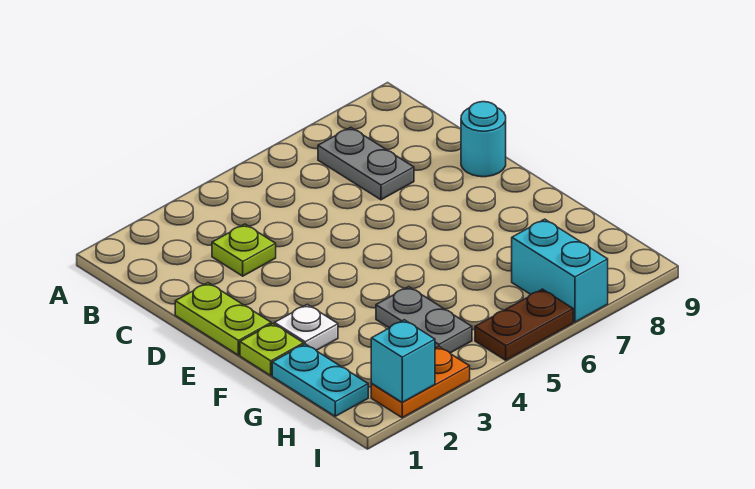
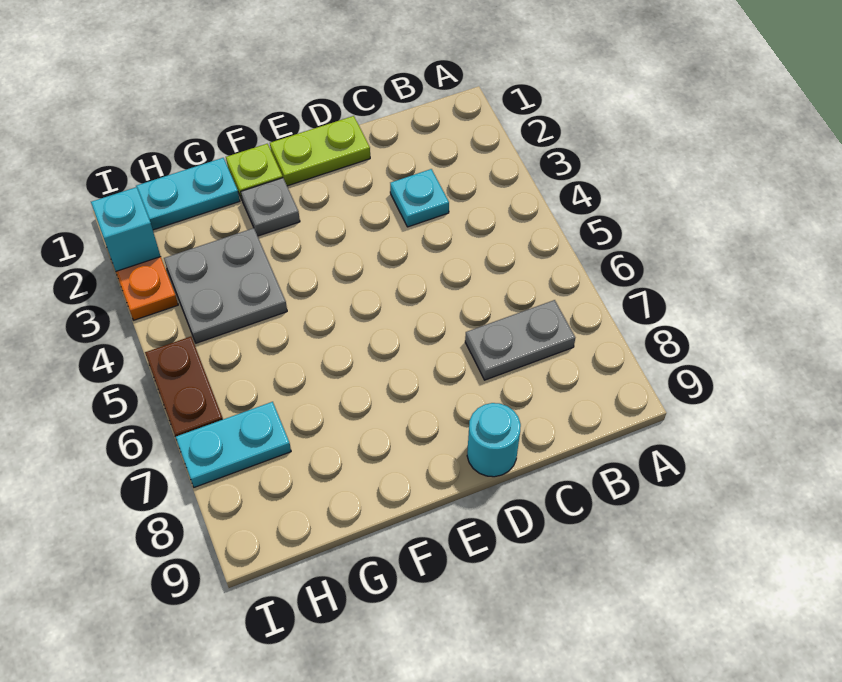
lime plate C3 level 1 -> cyan plate C3 level 1
white plate F2 level 1 -> grey plate F2 level 1
grey plate G4:H4 level 1 -> grey plate G3:H4 level 1
cyan brick H7:I7 level 1 -> cyan plate H7:I7 level 1

